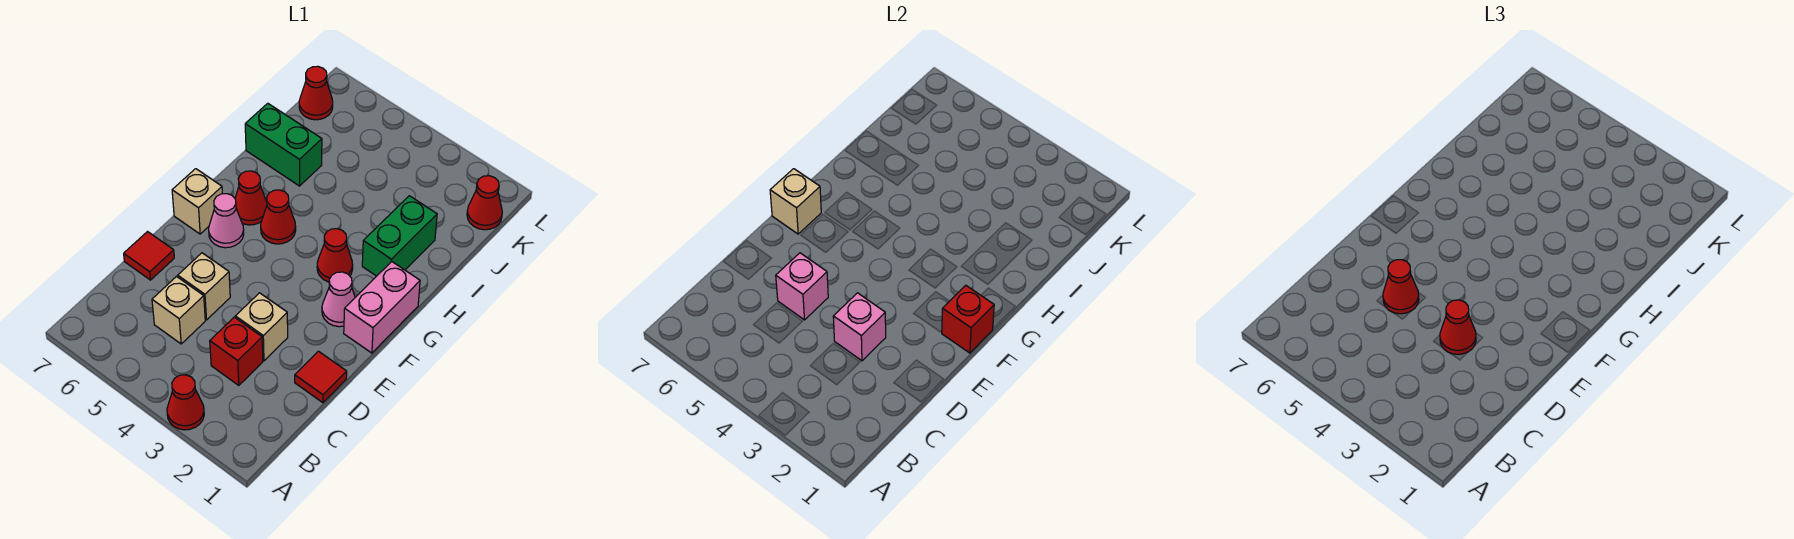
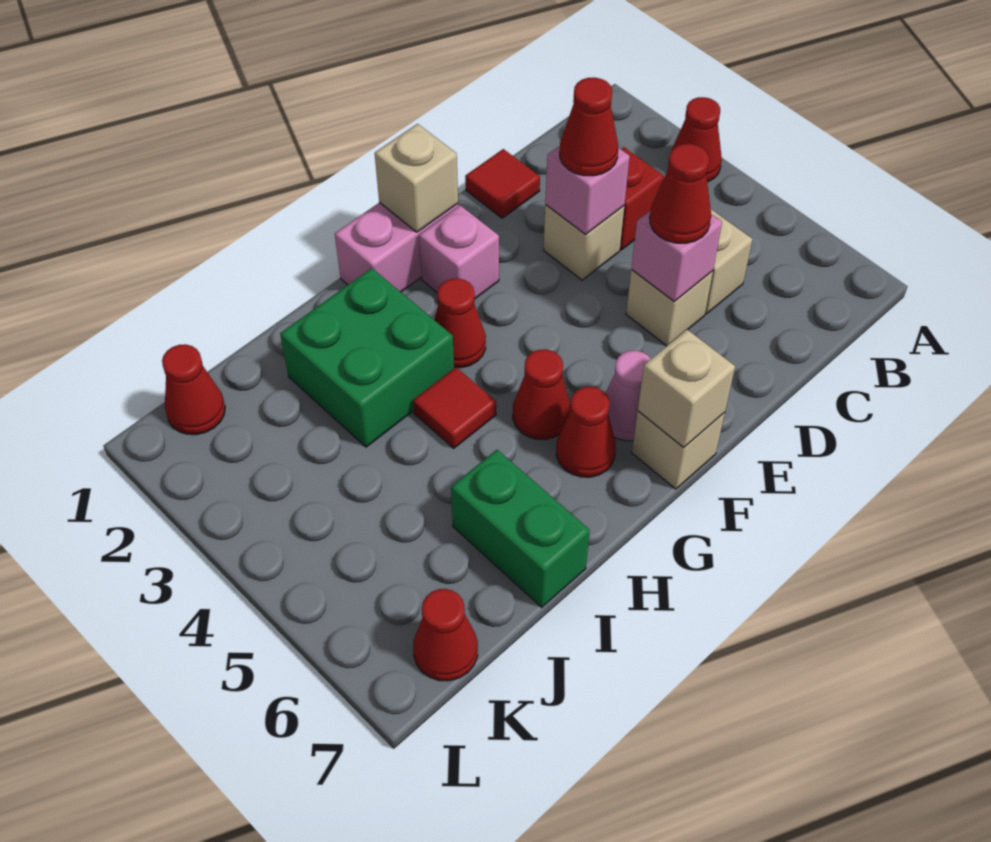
red tile D7 level 1 -> red tile H4 level 1
red brick F1 level 2 -> tan brick F1 level 2
pink cone F2 level 1 -> pink brick F2 level 1
green brick H2:I2 level 1 -> green brick H2:I3 level 1

